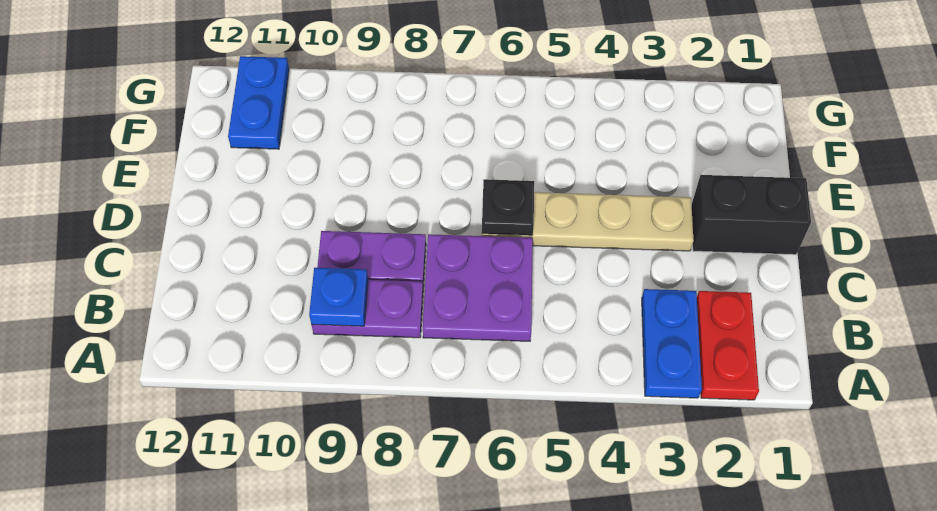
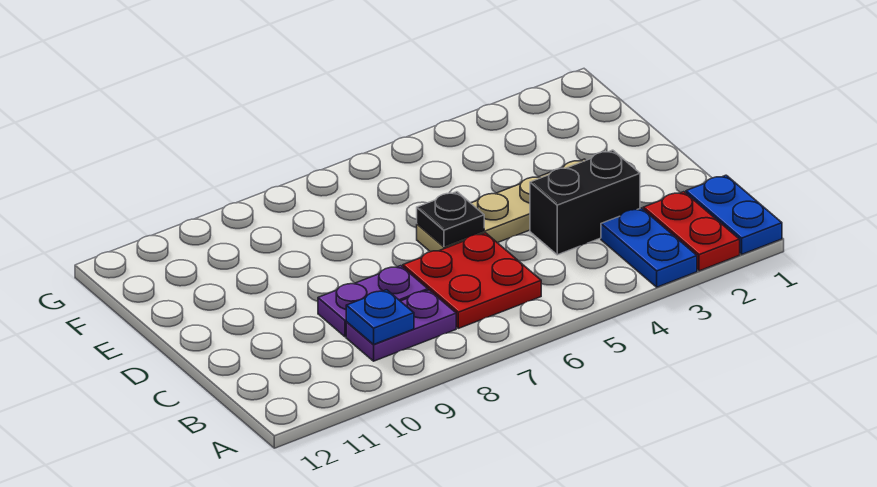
purple plate B6:C7 level 1 -> red plate B6:C7 level 1
black brick D1:D2 level 1 -> black brick C3:C4 level 1
blue plate F11:G11 level 1 -> blue plate A1:B1 level 1

